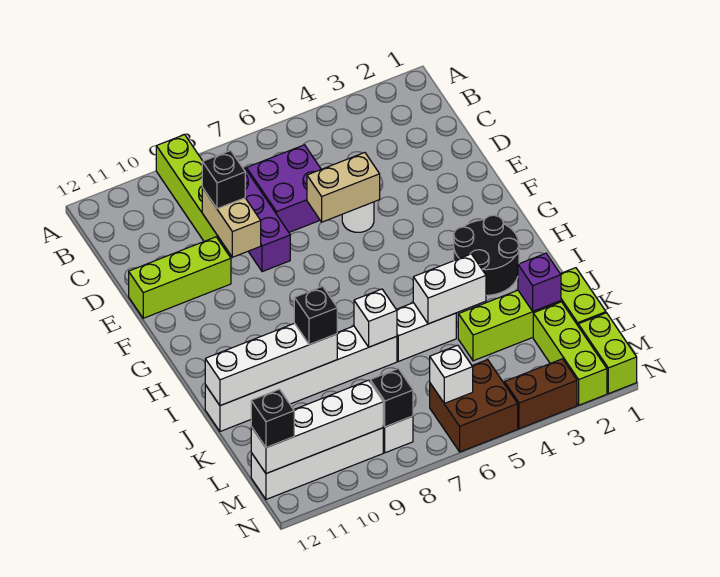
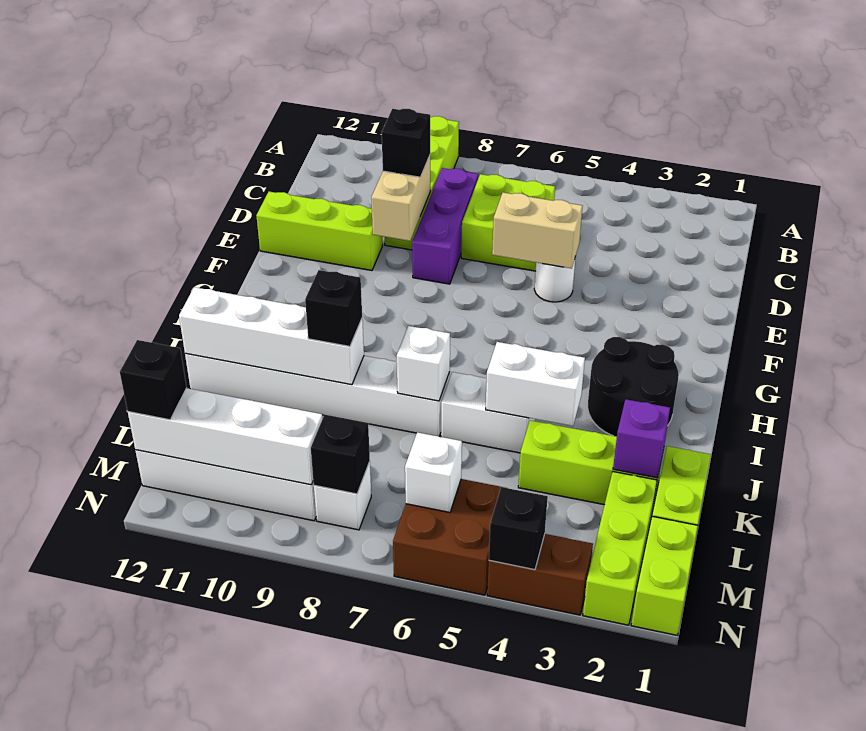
purple brick C6:D7 level 1 -> lime brick C6:D7 level 1
none -> black brick N4 level 2

